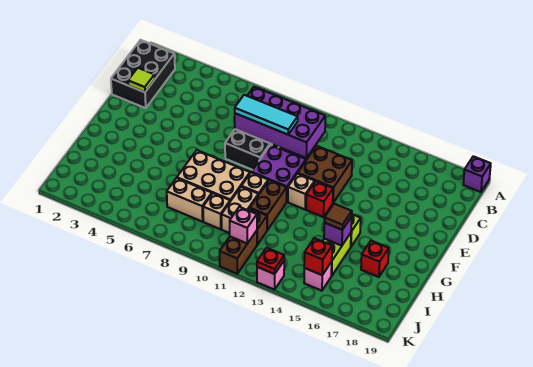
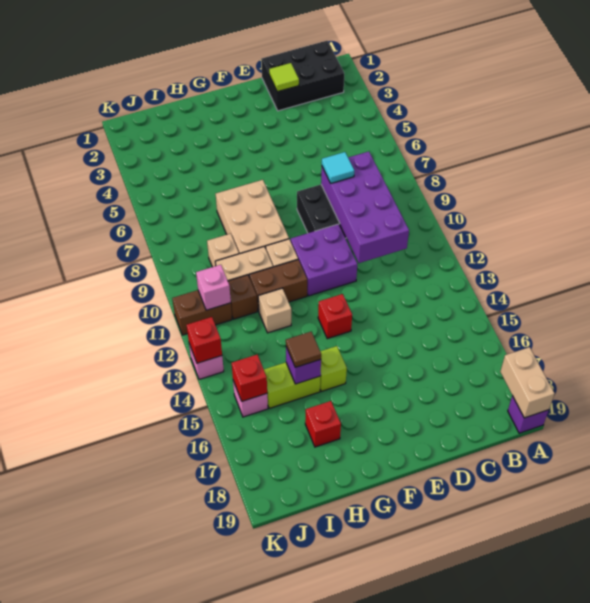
cyan tile D8:D10 level 3 -> cyan tile D8 level 3
brown brick D12:E13 level 1 -> none
tan brick F12 level 1 -> tan brick H12 level 1
tan brick I7:I8 level 1 -> tan brick A18:A19 level 2
red plate K13 level 2 -> red brick K13 level 2

